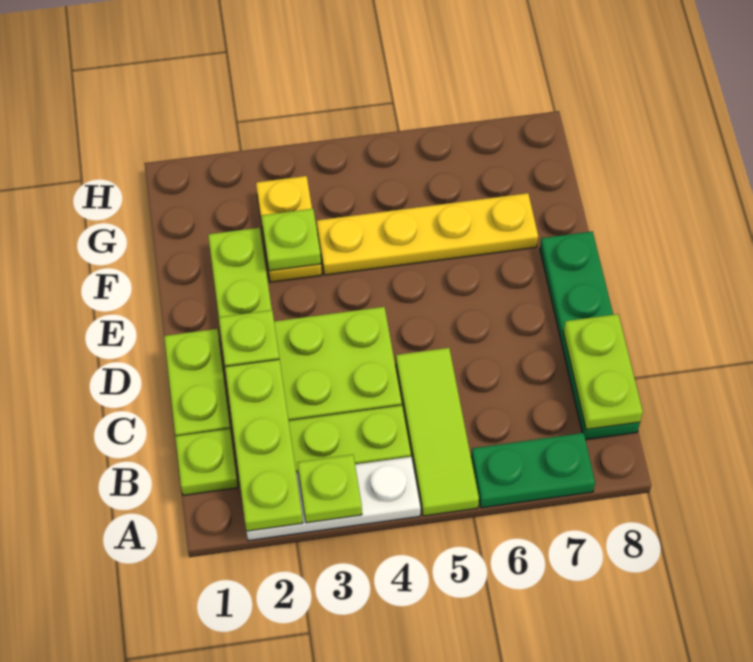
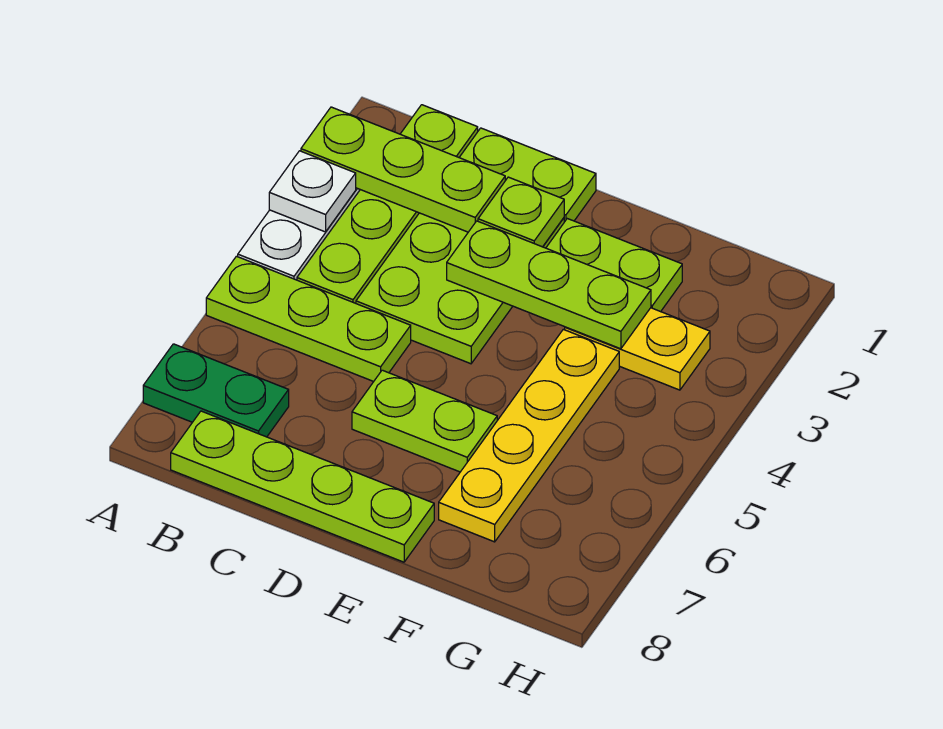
lime plate A3 level 2 -> white plate A3 level 2
lime tile A5:C5 level 1 -> lime plate A5:C5 level 1
green plate A6:A7 level 1 -> green plate A7:B7 level 1
green plate B8:E8 level 1 -> lime plate B8:E8 level 1
lime plate B8:C8 level 2 -> lime plate D6:E6 level 1
lime plate F3 level 2 -> lime plate D3:F3 level 2

